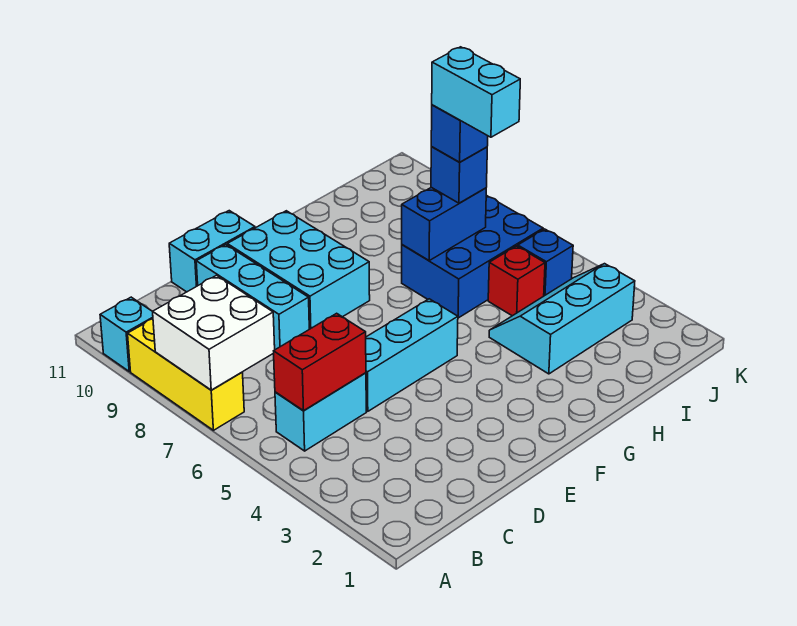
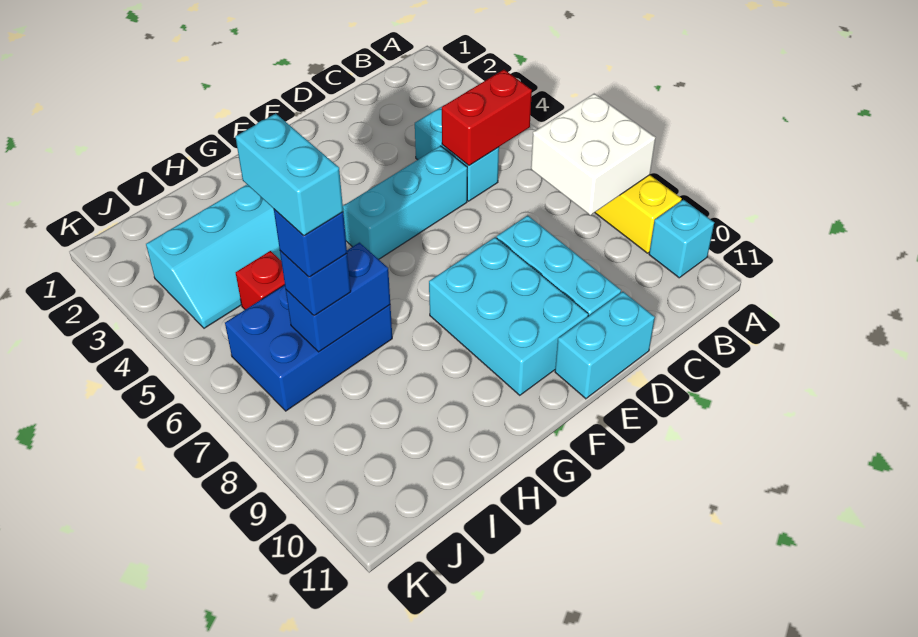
cyan brick B5:C5 level 1 -> cyan brick C4:C5 level 1
blue brick J5 level 1 -> none

